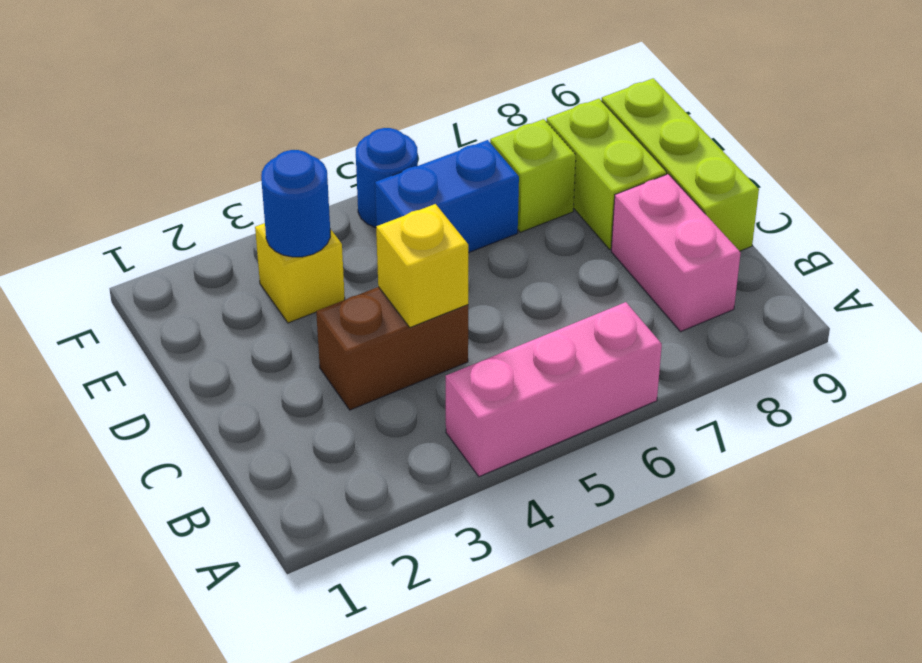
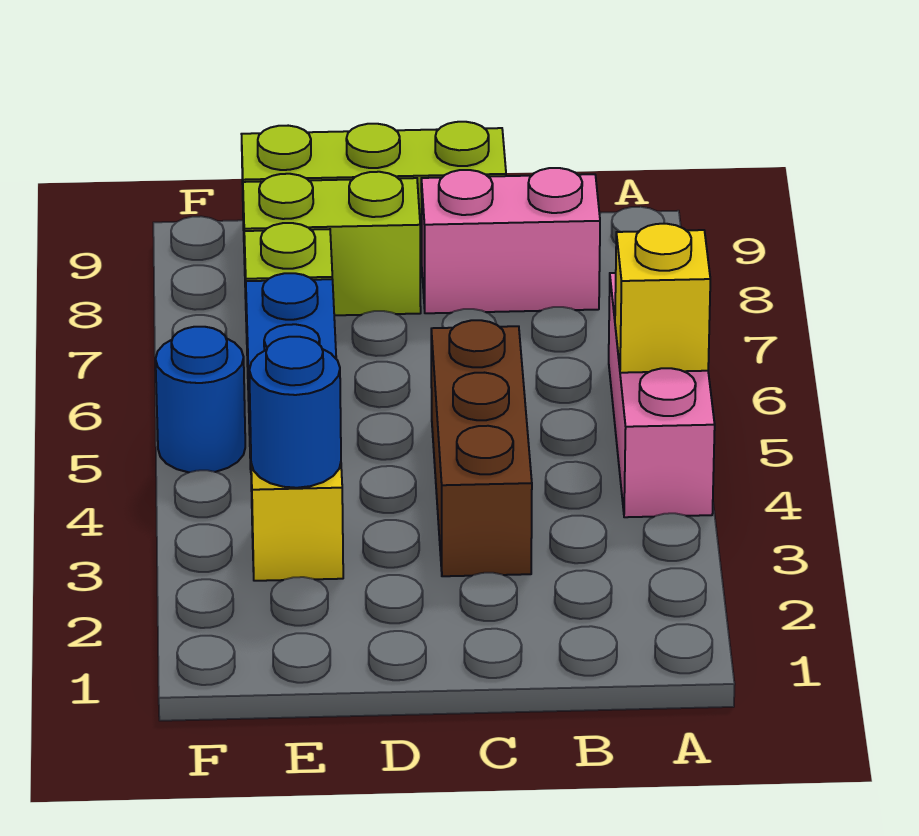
brown brick C3:C4 level 1 -> brown brick C3:C5 level 1
yellow brick C4 level 2 -> yellow brick A5 level 2

